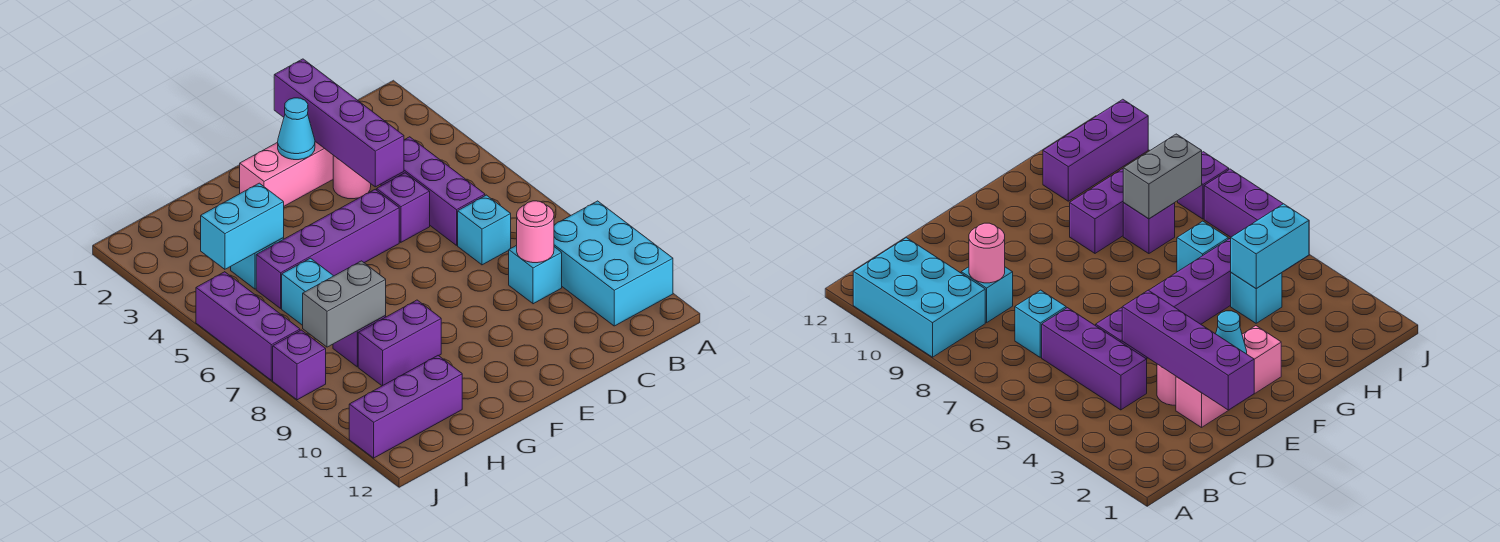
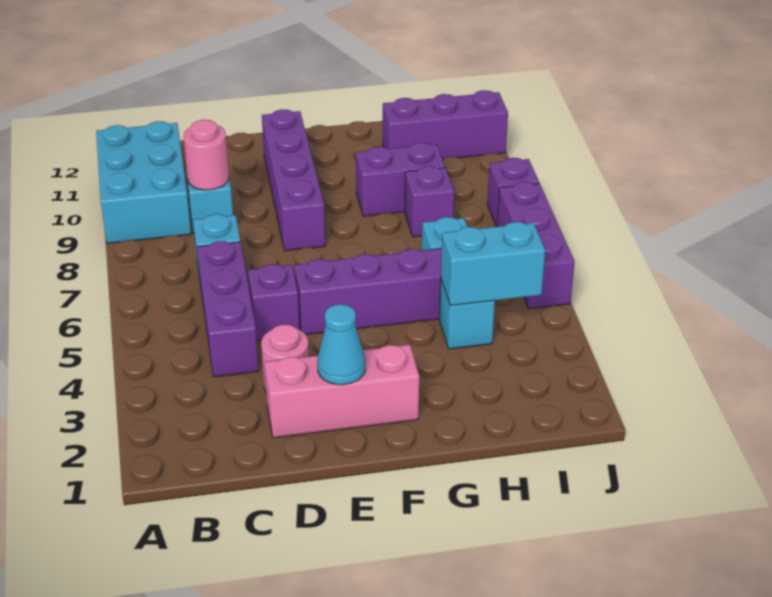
purple brick D1:D4 level 2 -> purple brick E8:E11 level 1
grey brick H8:I8 level 2 -> none

